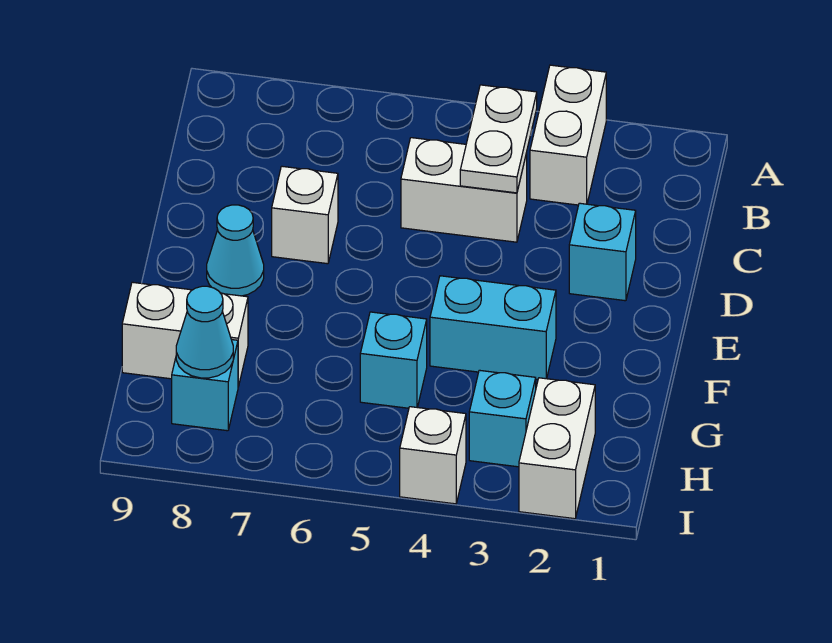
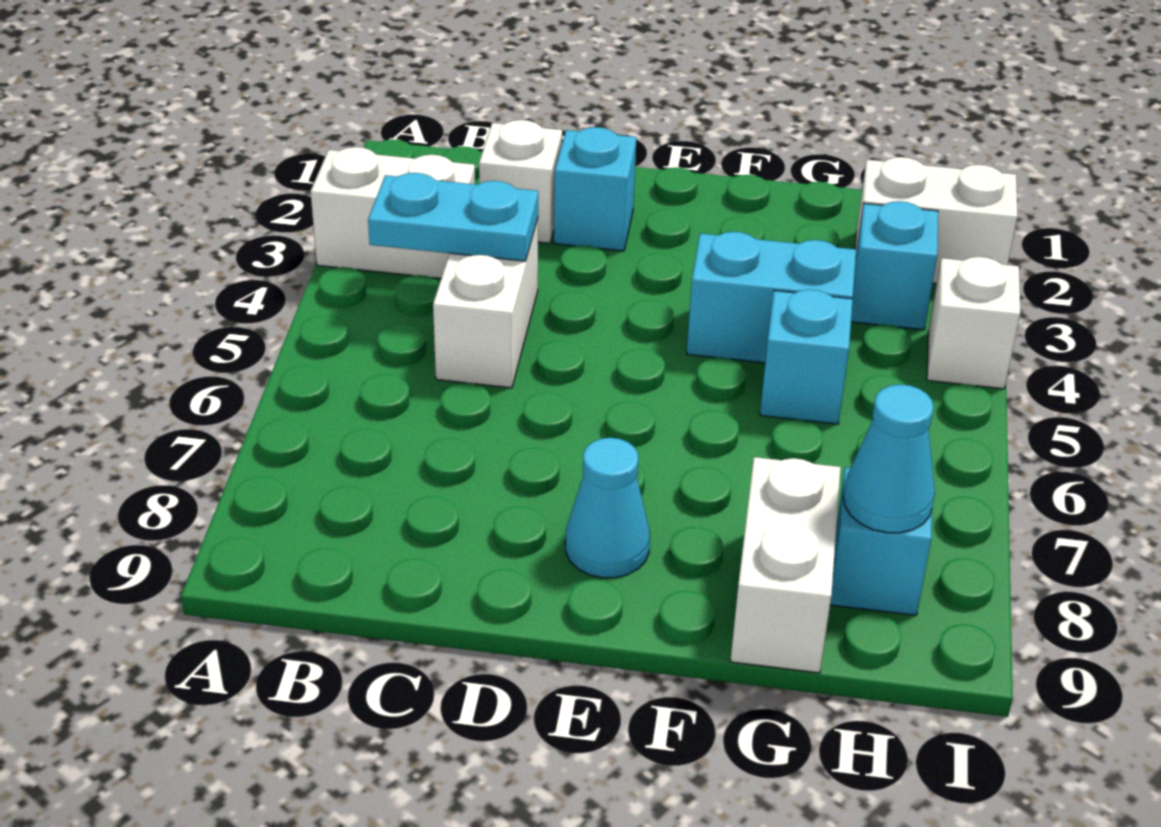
white plate B4:C4 level 2 -> cyan plate B4:C4 level 2
white brick D7 level 1 -> white brick C2 level 1
cyan brick F3:F4 level 1 -> cyan brick F4:G4 level 1

